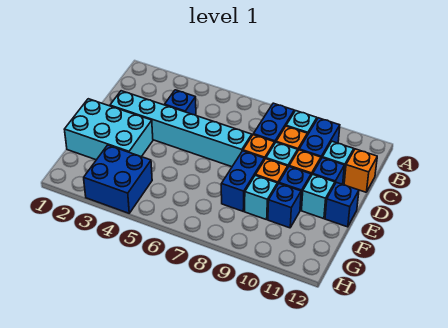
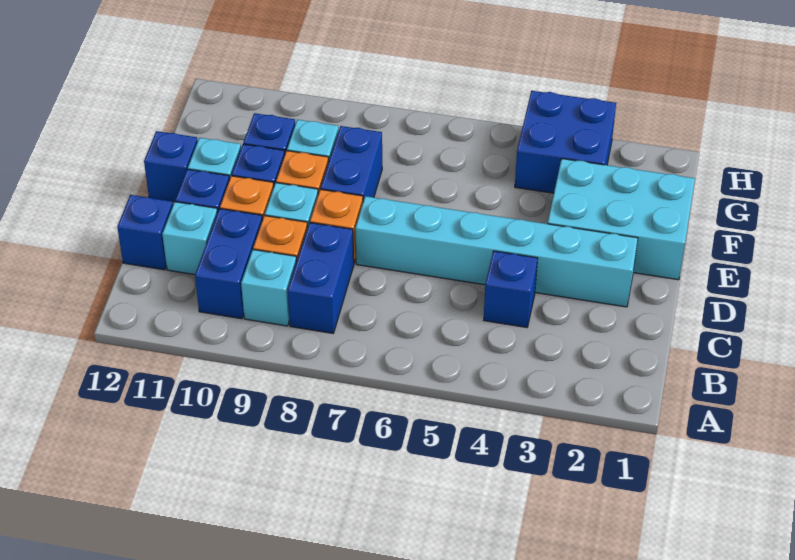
orange brick C12 level 1 -> blue brick C12 level 1

